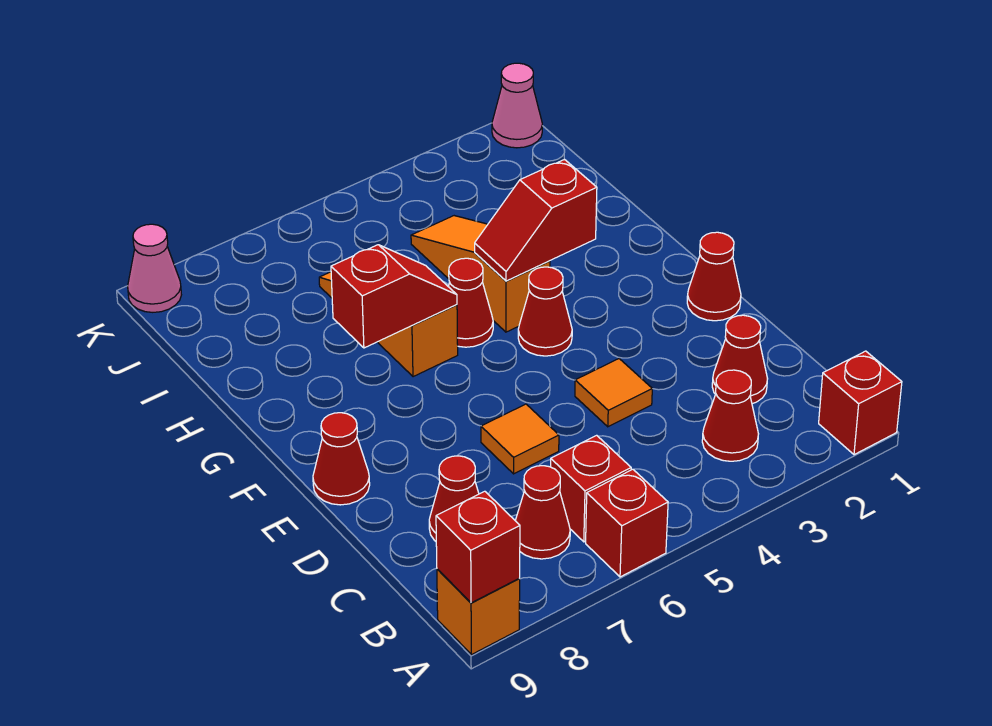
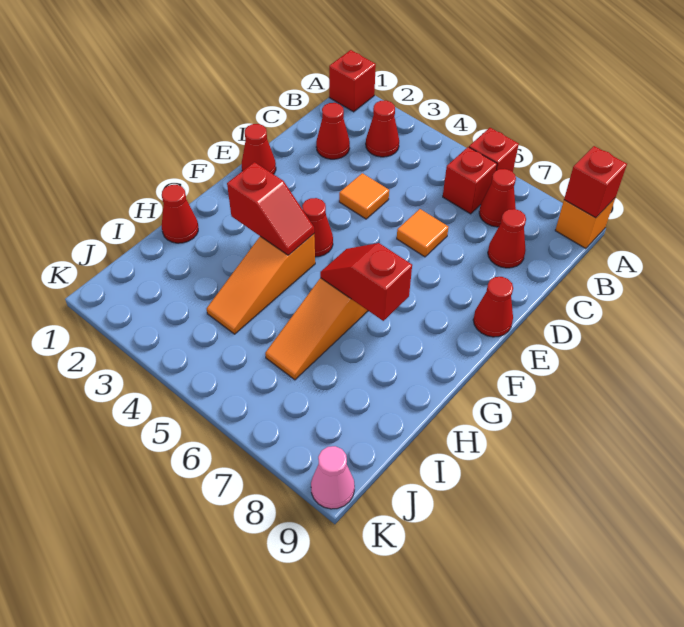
red cone G5 level 1 -> red cone H1 level 1
pink cone K1 level 1 -> none

